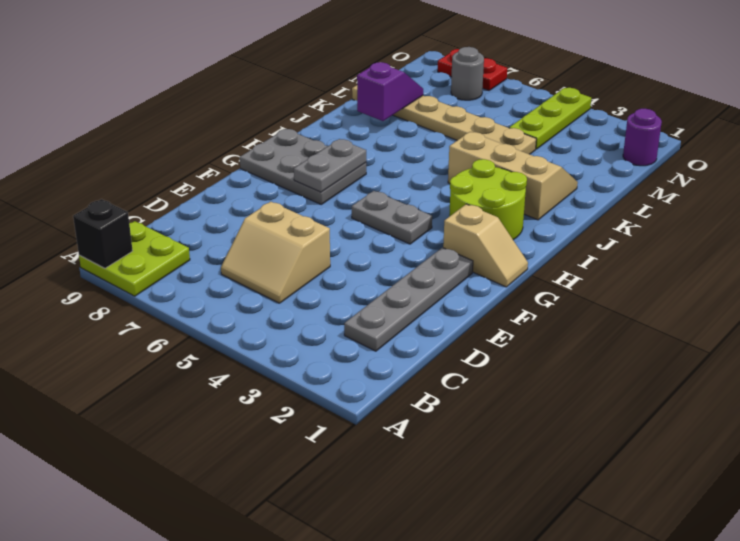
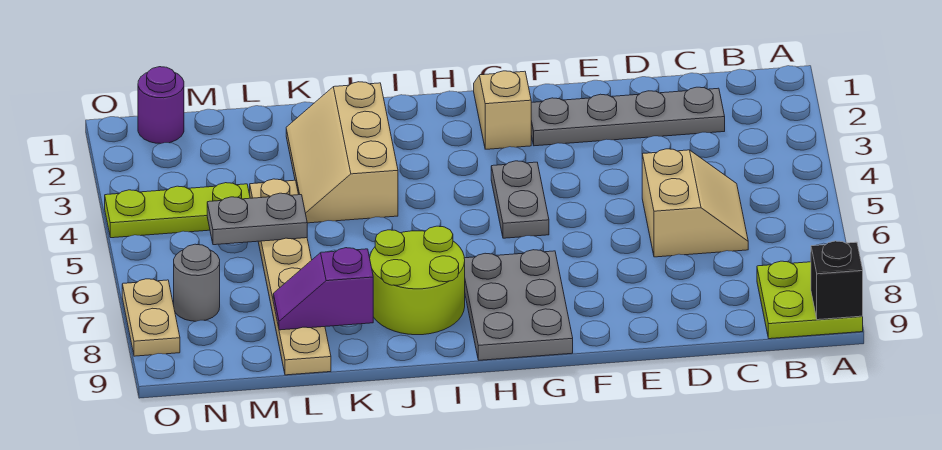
grey plate G7:H7 level 2 -> grey plate L5:M5 level 2
lime round brick H2:I3 level 1 -> lime round brick I7:J8 level 1
red plate O7:O8 level 1 -> tan plate O7:O8 level 1

